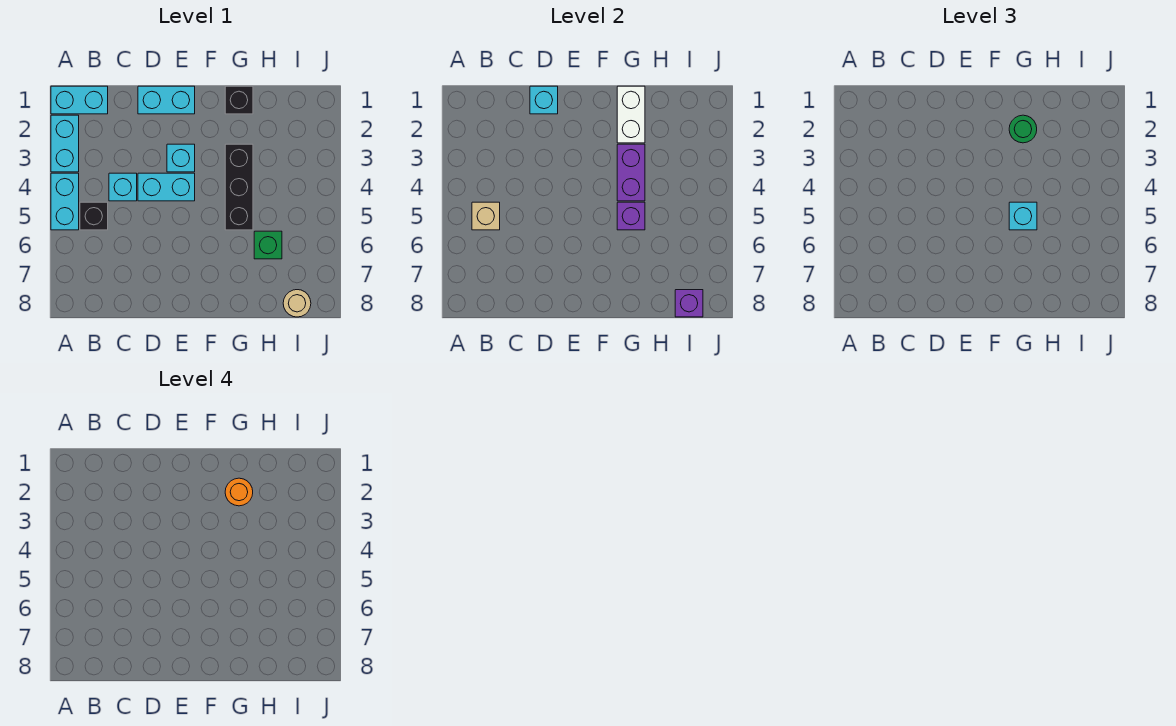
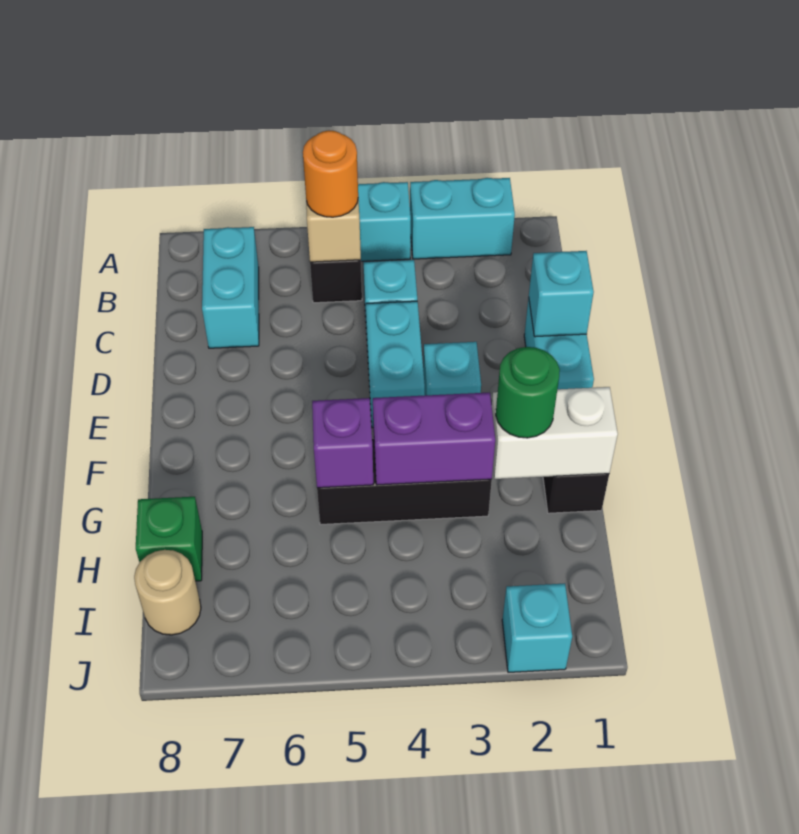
cyan brick A1:B1 level 1 -> cyan brick B7:C7 level 1
orange round brick G2 level 4 -> orange round brick B5 level 3
cyan brick G5 level 3 -> cyan brick J2 level 1
green brick H6 level 1 -> green brick H8 level 1
purple brick I8 level 2 -> none

